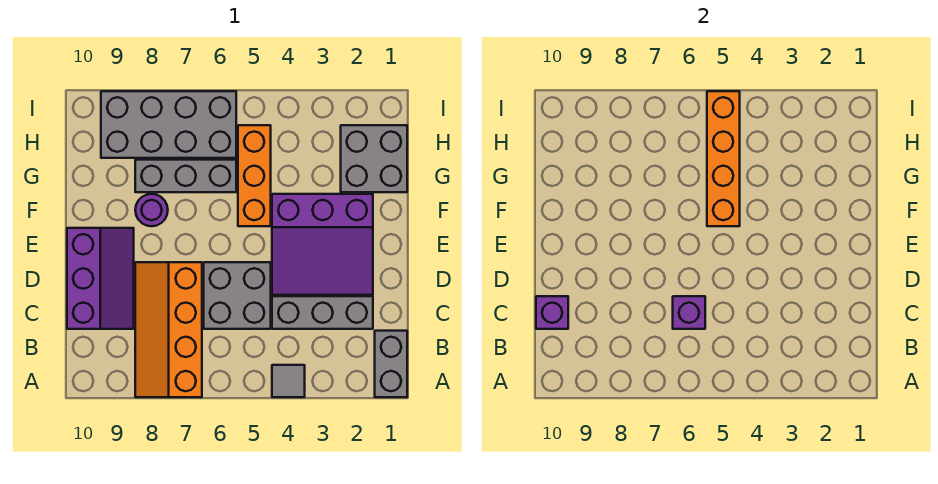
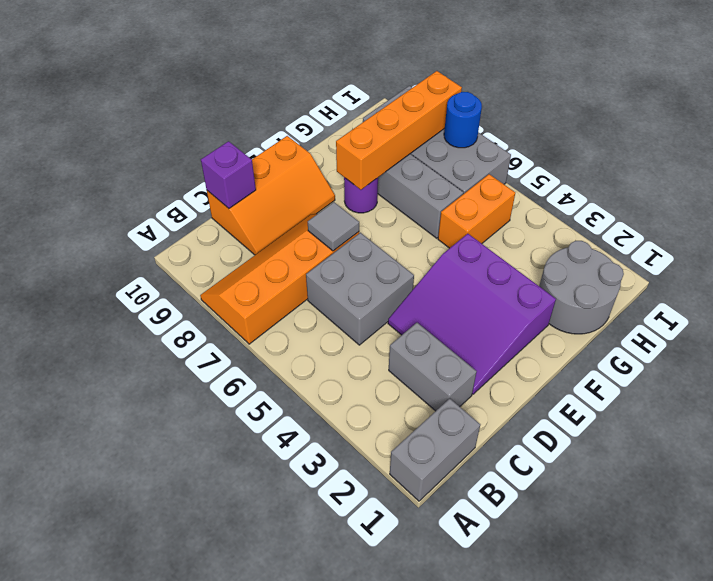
grey tile A4 level 1 -> grey tile D7 level 2
grey brick C2:C4 level 1 -> grey brick C2:C3 level 1
purple brick C6 level 2 -> none
purple slope C9:E10 level 1 top 10 -> orange slope C9:E10 level 1 top 10
orange brick F5:H5 level 1 -> orange brick G5:H5 level 1
orange brick F5:I5 level 2 -> orange brick F8:I8 level 2
grey brick G1:H2 level 1 -> grey round brick G1:H2 level 1
none -> blue round brick I7 level 2

